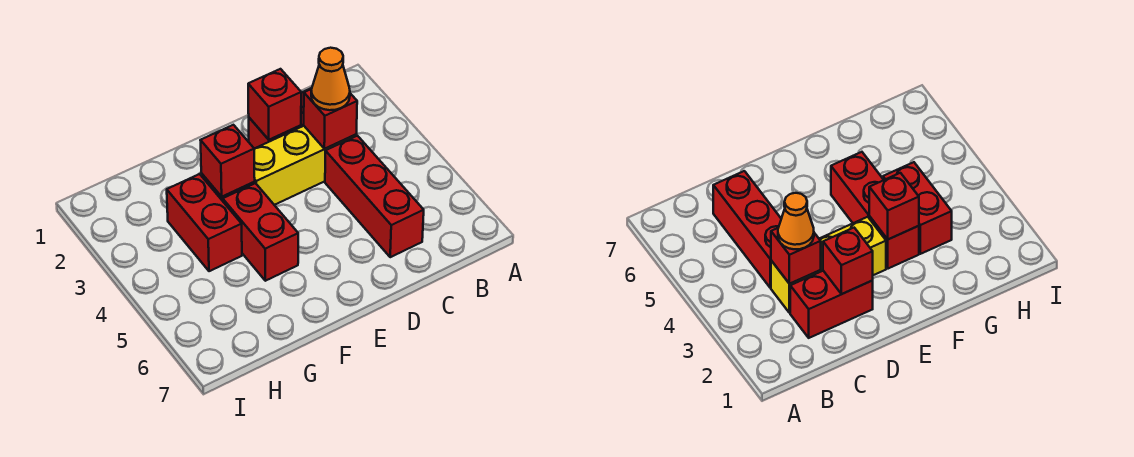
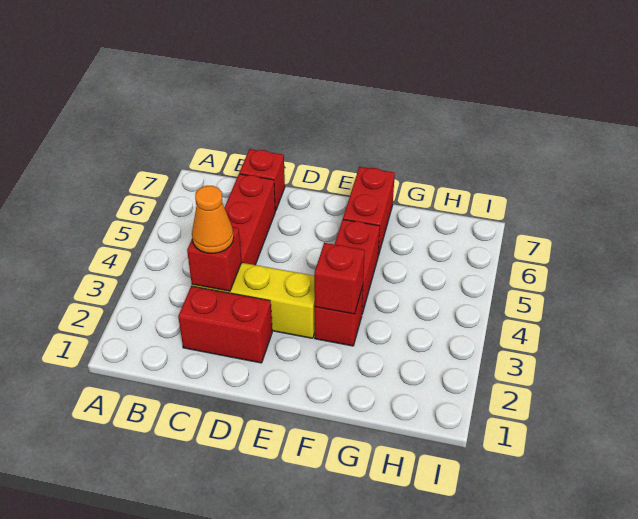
red brick D2 level 2 -> red brick C7 level 1
red brick G3:G4 level 1 -> red brick F6:F7 level 1

